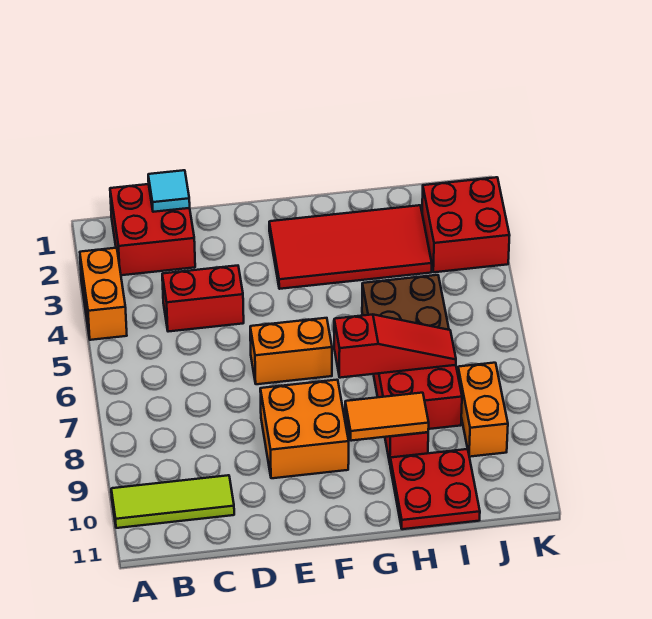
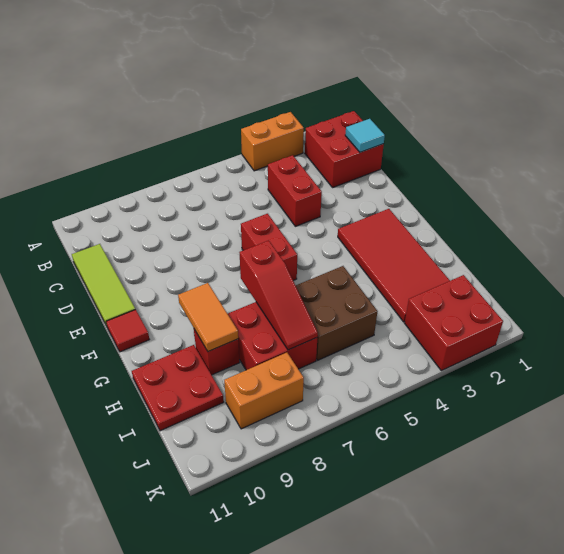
lime tile A10:C10 level 1 -> lime tile C11:E11 level 1
orange brick E6:F6 level 1 -> red brick E6:F6 level 1
orange brick E8:F9 level 1 -> none
none -> red tile F11 level 1

